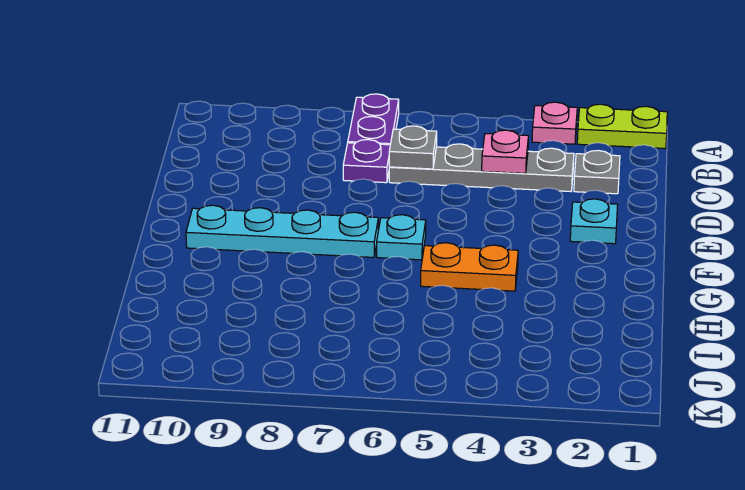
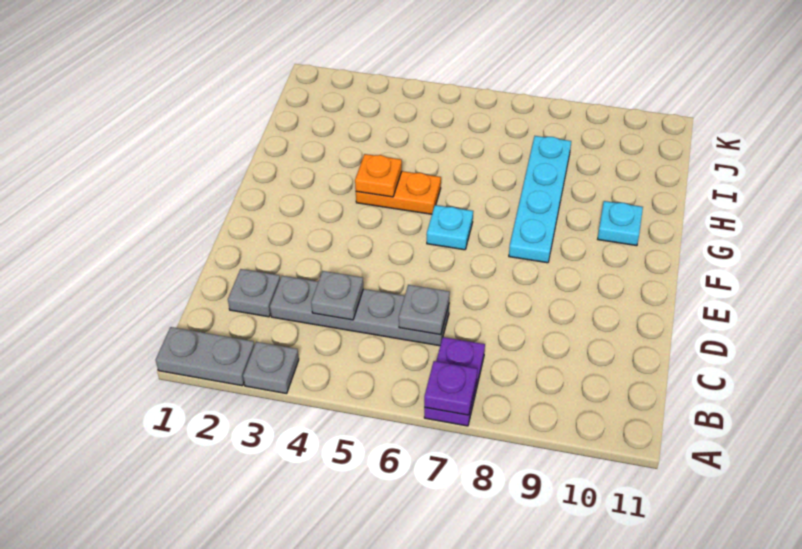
lime plate A1:A2 level 1 -> grey plate A1:A2 level 1
pink plate A3 level 1 -> grey plate A3 level 1
pink plate C4 level 2 -> grey plate C4 level 2
purple plate C7 level 1 -> purple plate A7 level 2
cyan plate E2 level 1 -> cyan plate G10 level 1
cyan plate F7:F10 level 1 -> cyan plate F8:I8 level 1
none -> orange plate G4 level 2

